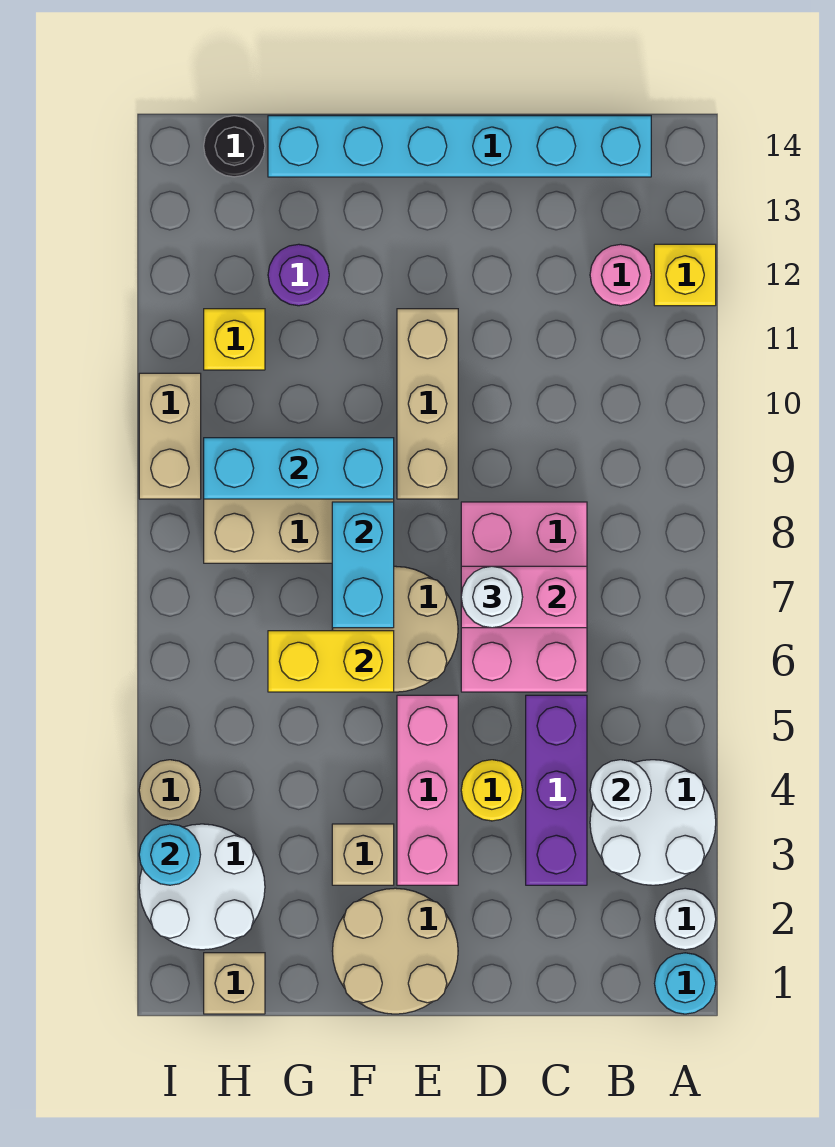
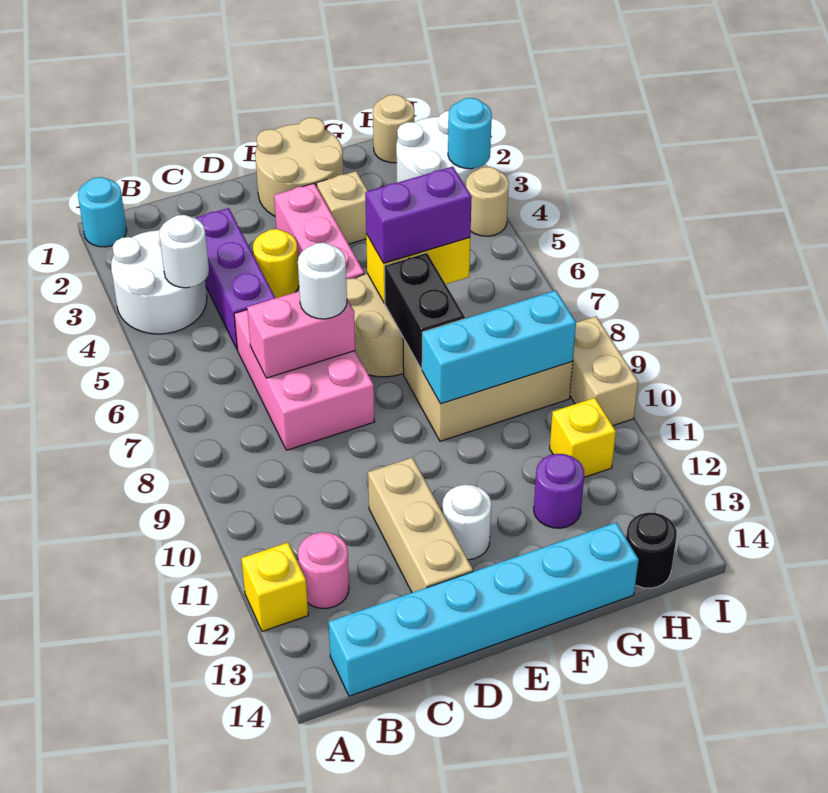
white round brick A2 level 1 -> white round brick E12 level 1
tan brick E9:E11 level 1 -> tan brick D11:D13 level 1
none -> purple brick F6:G6 level 3
cyan brick F7:F8 level 2 -> black brick F7:F8 level 2
tan brick H1 level 1 -> tan round brick H1 level 1

